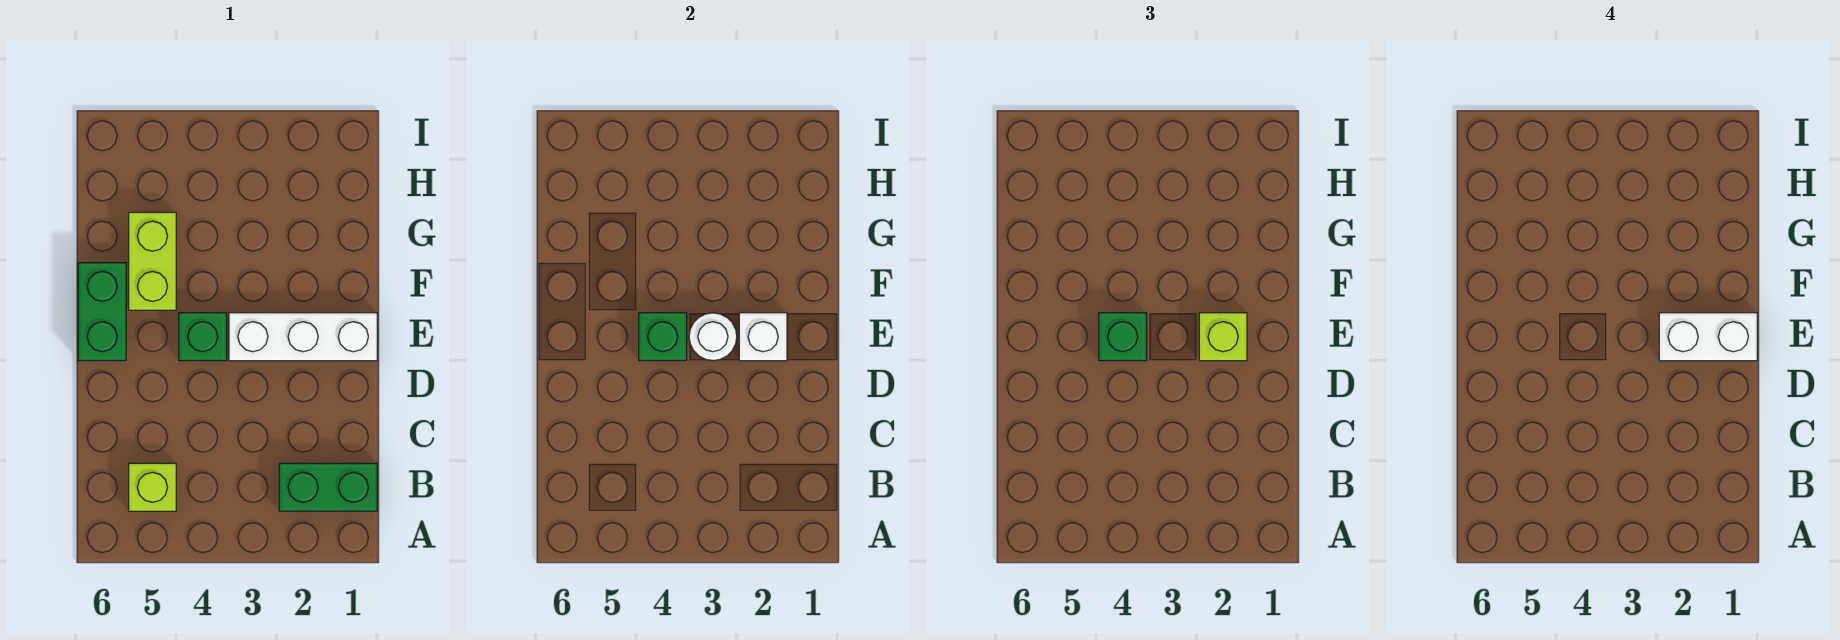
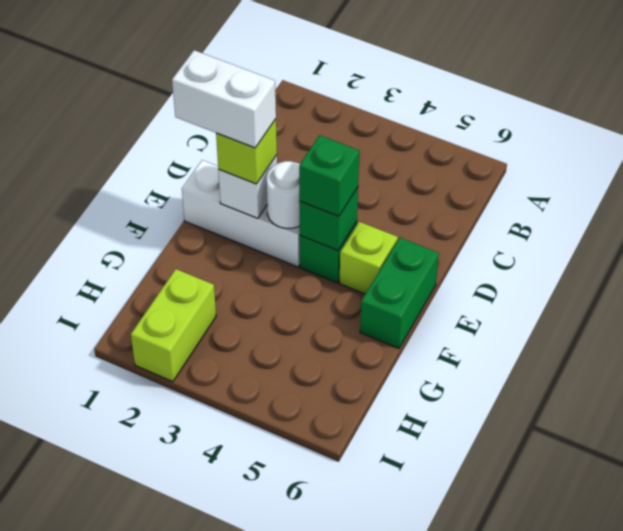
green brick B1:B2 level 1 -> none
lime brick B5 level 1 -> lime brick E5 level 1
lime brick F5:G5 level 1 -> lime brick H2:I2 level 1

